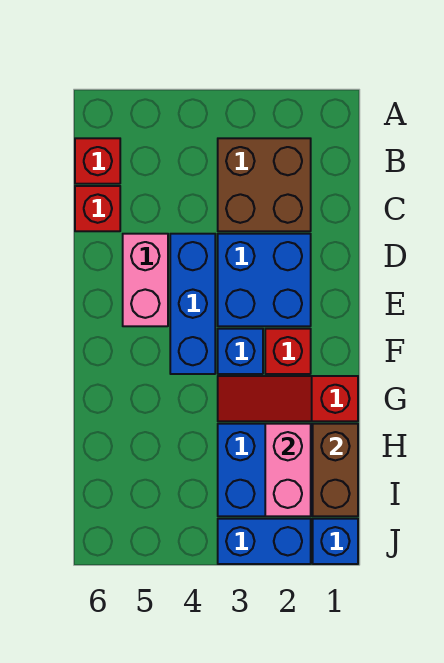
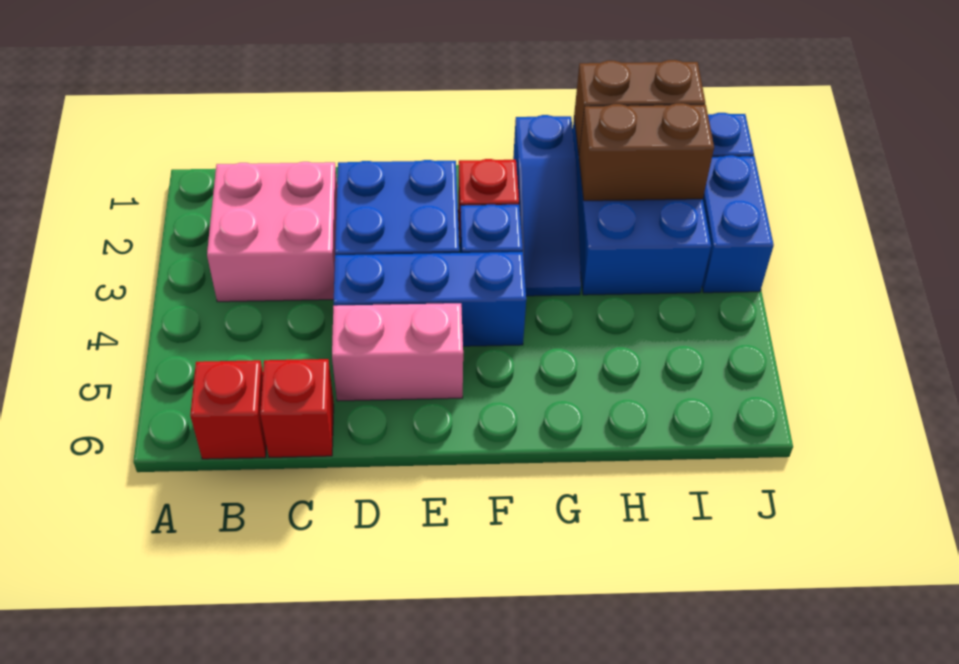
brown brick B2:C3 level 1 -> pink brick B2:C3 level 1
red slope G1:G3 level 1 top 1 -> blue slope G1:G3 level 1 top 1
pink brick H2:I2 level 2 -> brown brick H2:I2 level 2

